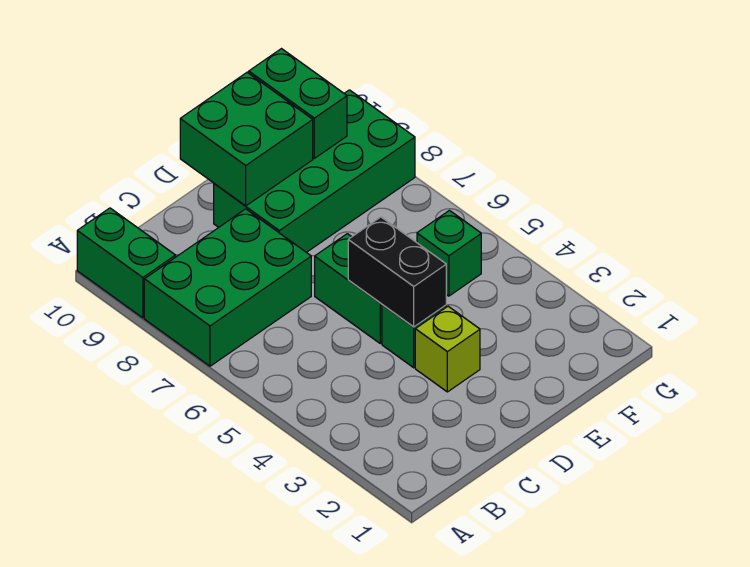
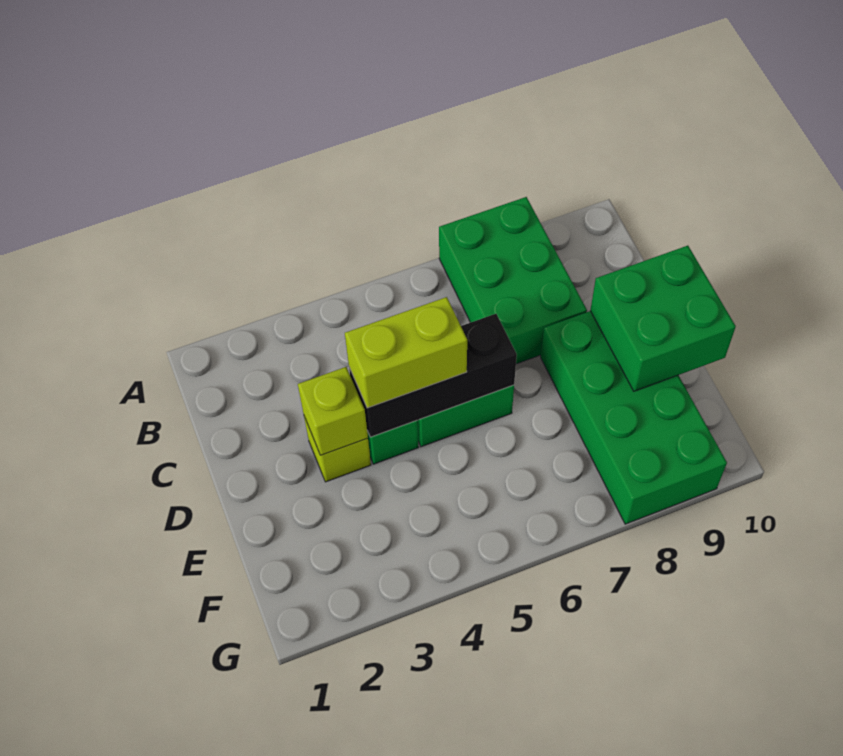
green brick A9:A10 level 1 -> none
none -> lime brick D3 level 2
black brick D4:D5 level 2 -> black brick D4:D6 level 2
none -> lime brick D4:D5 level 3
green brick F5 level 1 -> none
green brick F9:F10 level 2 -> none

